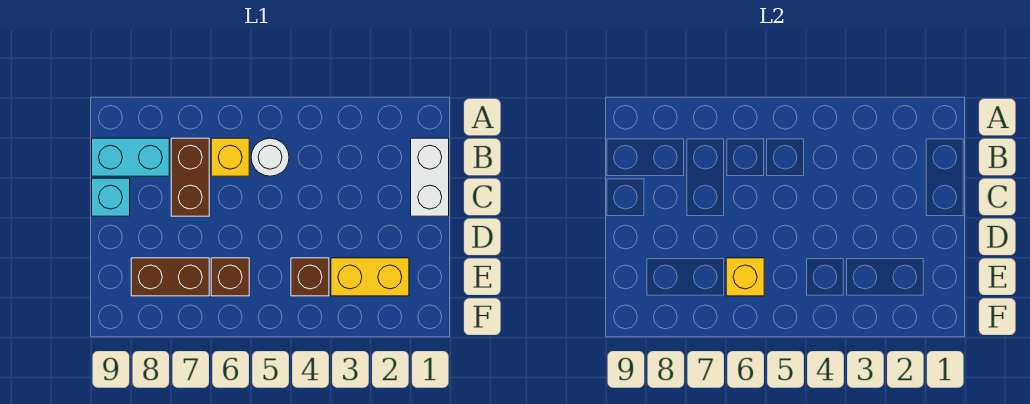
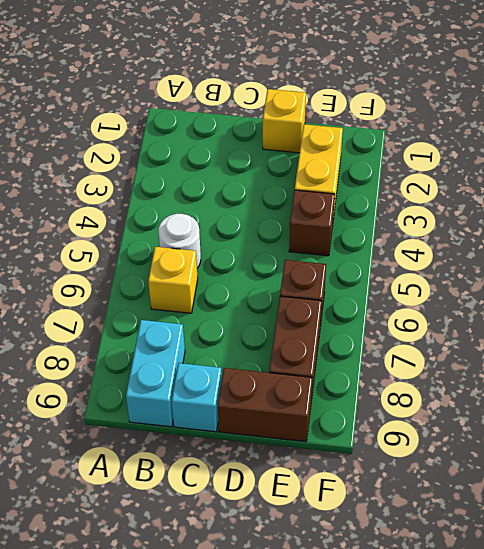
white brick B1:C1 level 1 -> none
brown brick B7:C7 level 1 -> brown brick D9:E9 level 1
yellow brick E6 level 2 -> yellow brick D1 level 1

